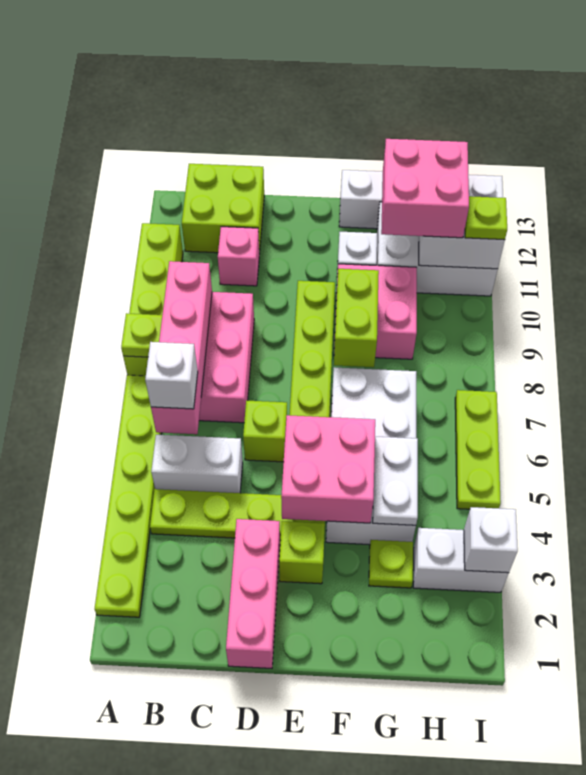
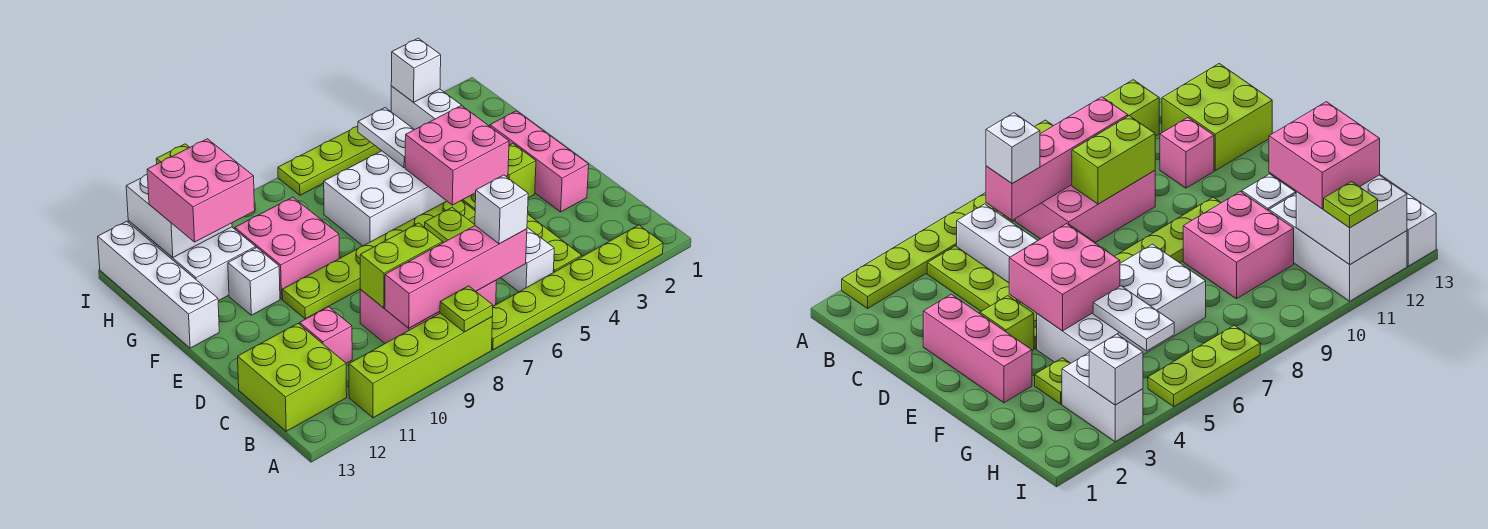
pink brick D1:D3 level 1 -> pink brick D2:F2 level 1
lime brick F8:F9 level 2 -> lime brick C8:C9 level 2
white plate G4:G5 level 2 -> white plate G5:H5 level 2

